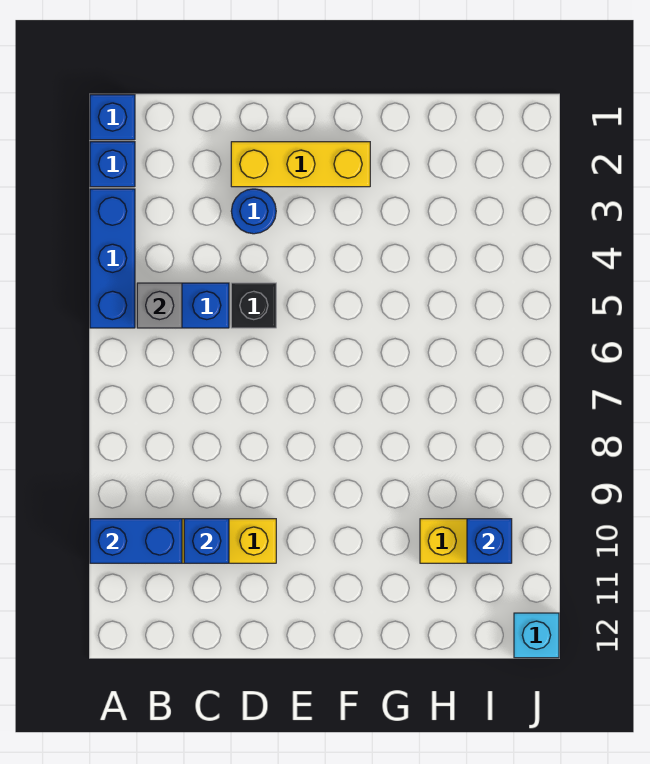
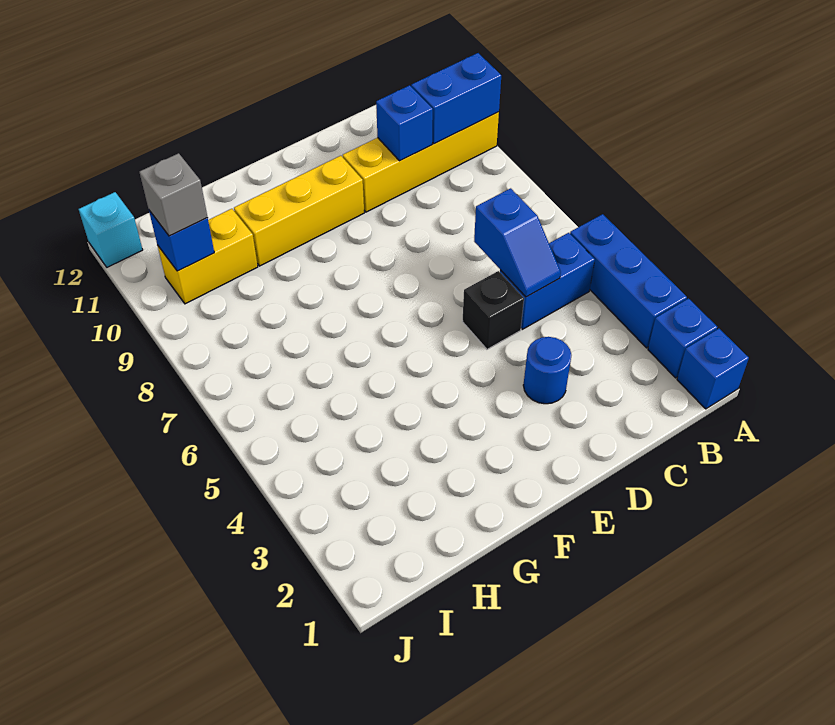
grey brick B5 level 2 -> grey brick I10 level 3
none -> blue slope C5:C6 level 2 top 6
yellow brick D2:F2 level 1 -> yellow brick E10:G10 level 1

